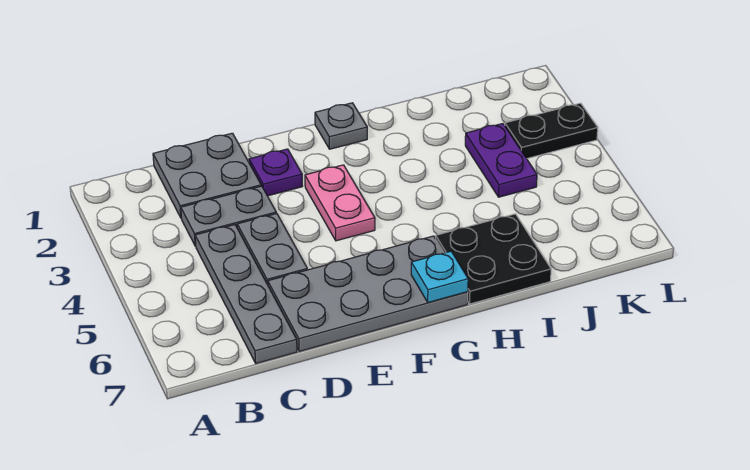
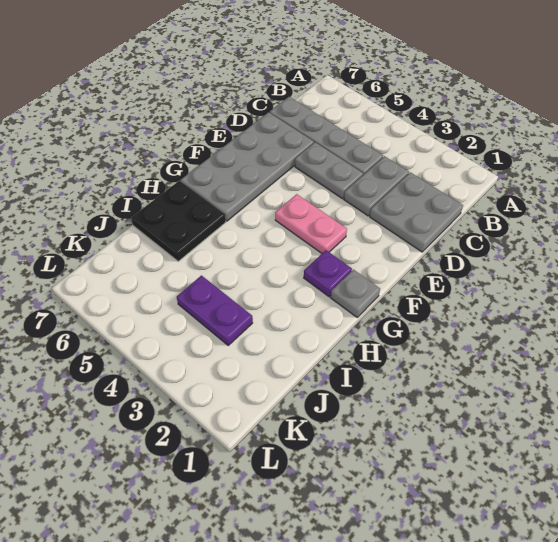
purple plate E2 level 1 -> purple plate G2 level 1
cyan plate G7 level 2 -> none
black plate K3:L3 level 1 -> none

